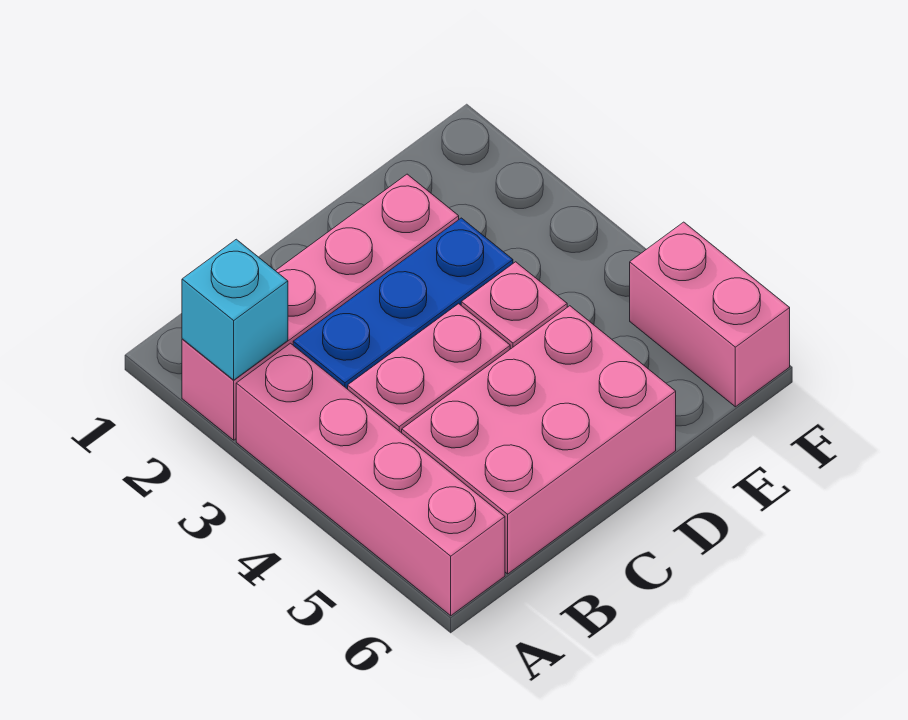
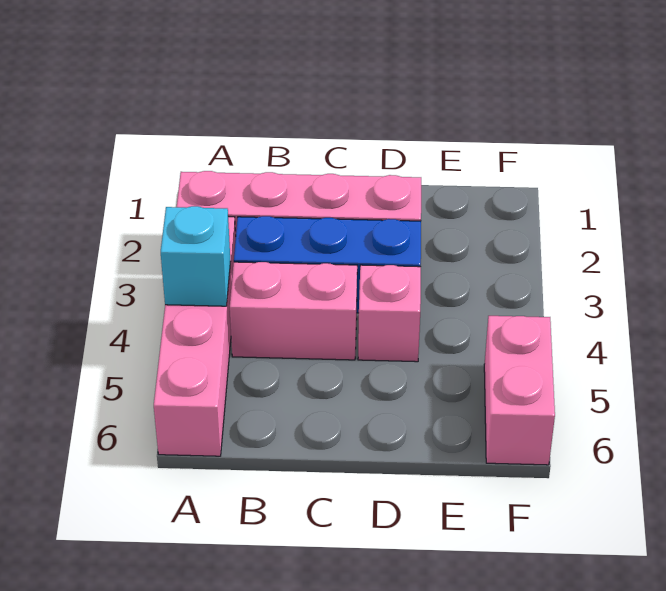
cyan brick A2 level 2 -> cyan brick A4 level 2
pink brick B5:D6 level 1 -> none

